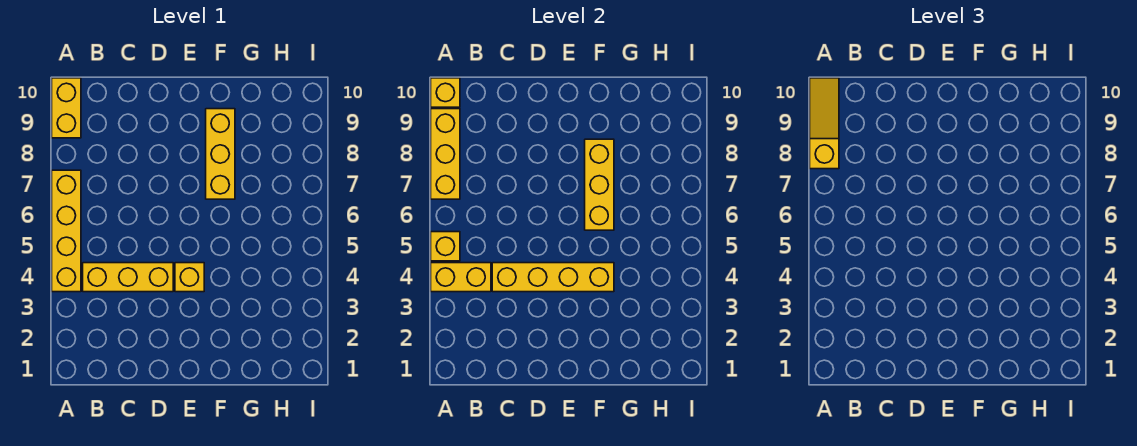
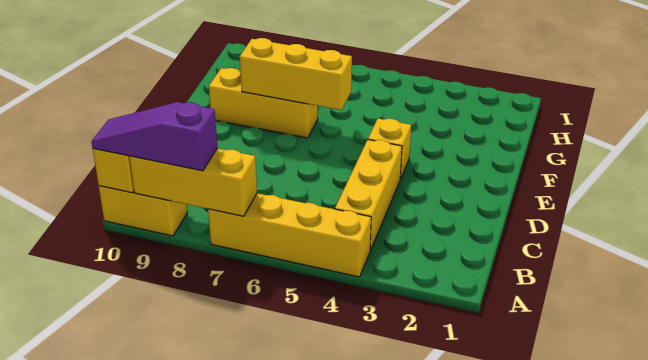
yellow brick A4:B4 level 2 -> none
yellow brick A5 level 2 -> none
yellow slope A8:A10 level 3 top 8 -> purple slope A8:A10 level 3 top 8
yellow brick C4:F4 level 2 -> none

